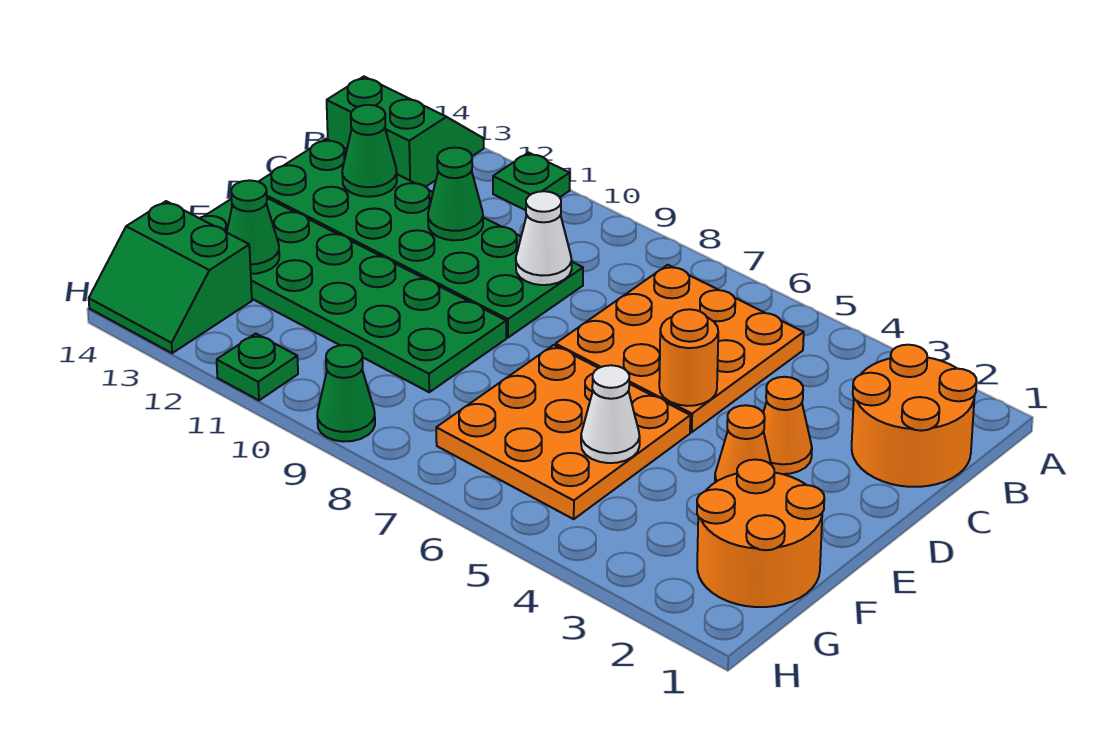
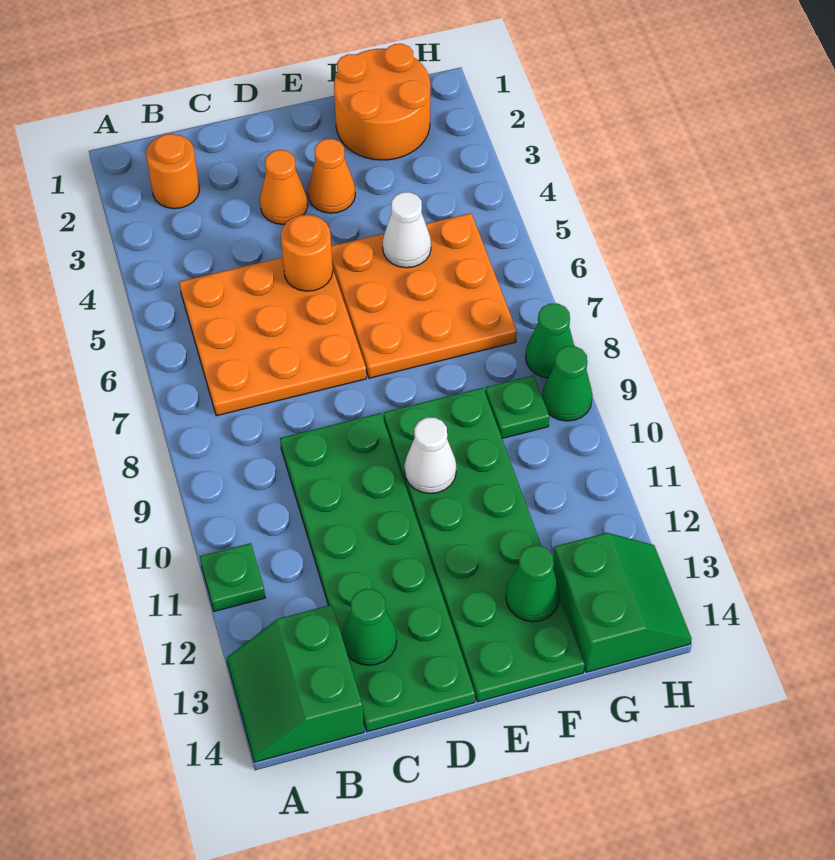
orange round brick B1:C2 level 1 -> orange round brick B2 level 1
white cone C9 level 2 -> white cone E10 level 2
green cone C11 level 2 -> green cone H8 level 1
green plate H11 level 1 -> green plate G9 level 1

